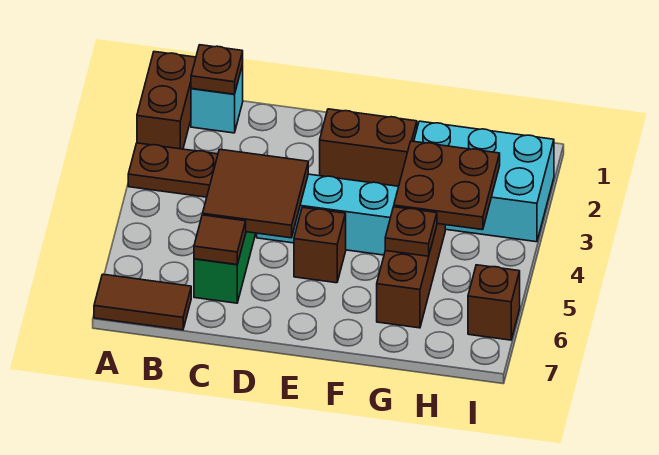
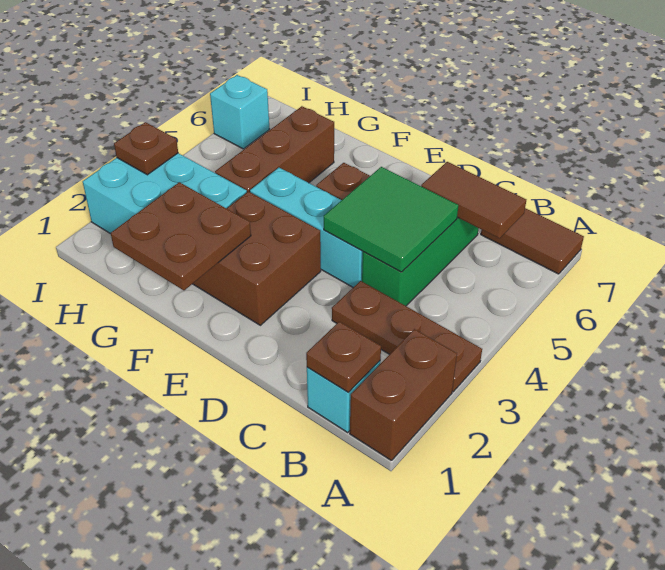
brown tile C4:D5 level 2 -> green tile C4:D5 level 2
brown tile C6 level 2 -> brown tile B6:C6 level 2
brown brick E2:F2 level 1 -> brown brick E2:F3 level 1
brown plate G3:H4 level 2 -> brown plate F1:G2 level 2
brown plate G5 level 2 -> brown plate I3 level 2
brown brick I6 level 1 -> cyan brick I6 level 1

